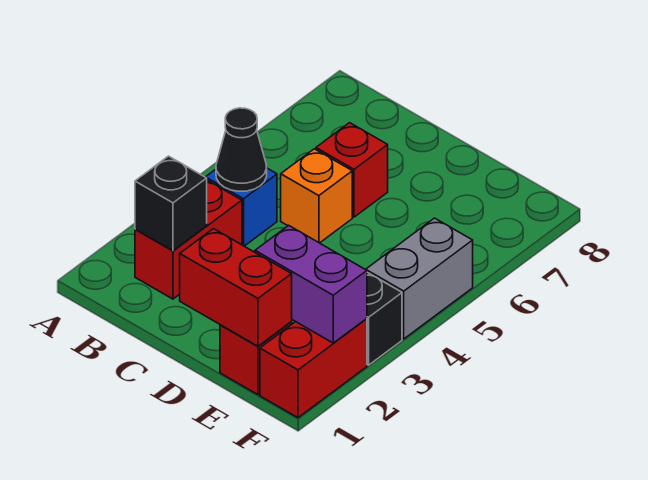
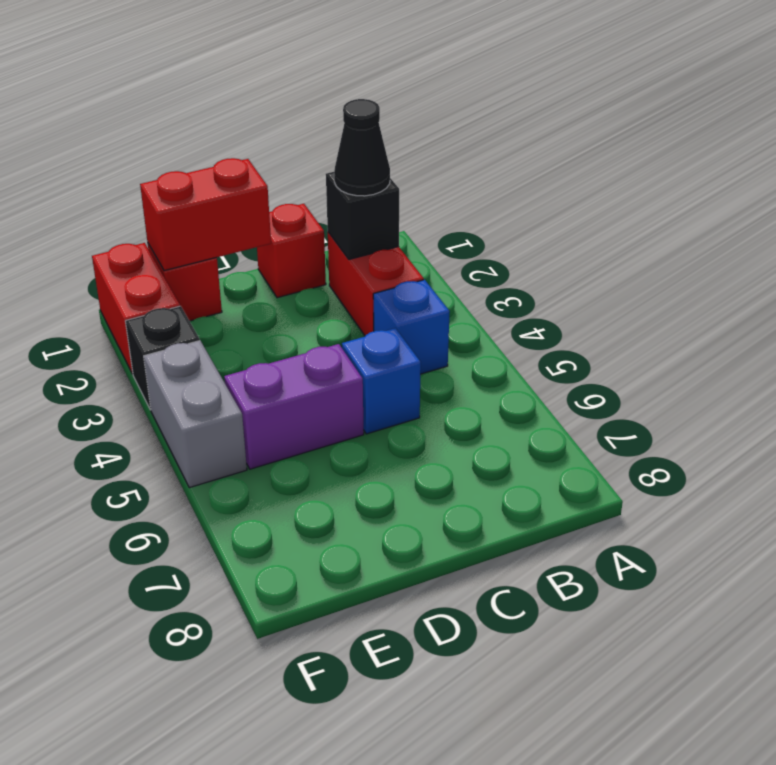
black cone B4 level 2 -> black cone B2 level 3
orange brick C5 level 1 -> blue brick C5 level 1
red brick C6 level 1 -> red brick C1 level 1
purple brick E2:F2 level 2 -> purple brick D5:E5 level 1

